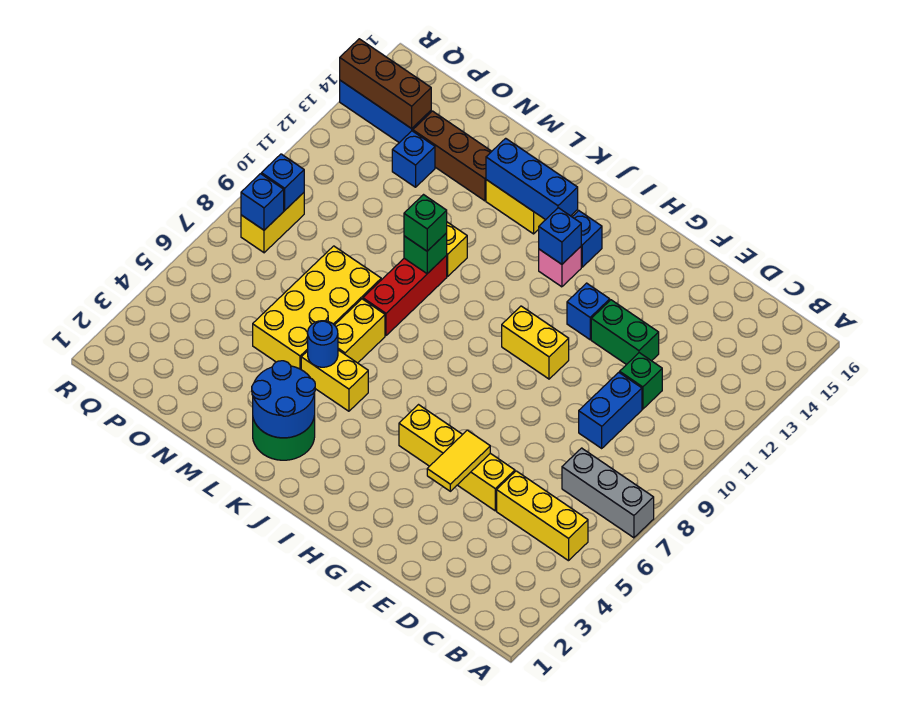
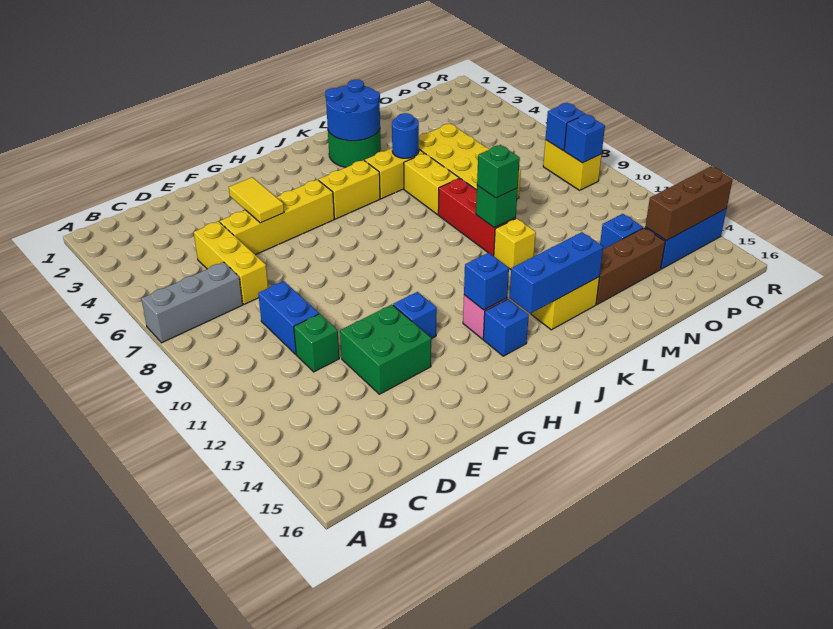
yellow brick B5:D5 level 1 -> yellow brick D5:D7 level 1
green brick E12:F12 level 1 -> green brick E12:F13 level 1
yellow brick G10:H10 level 1 -> yellow brick I5:J5 level 1

